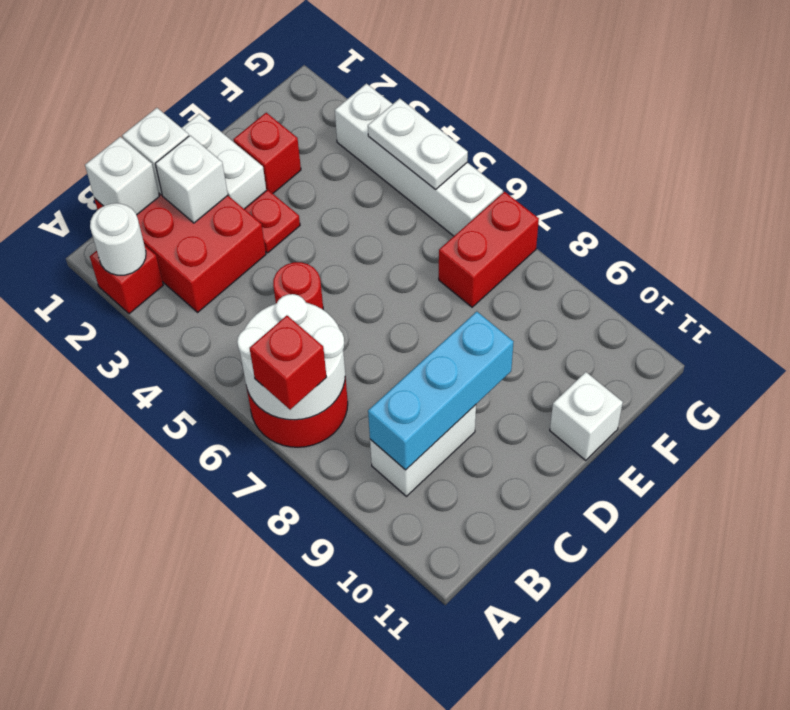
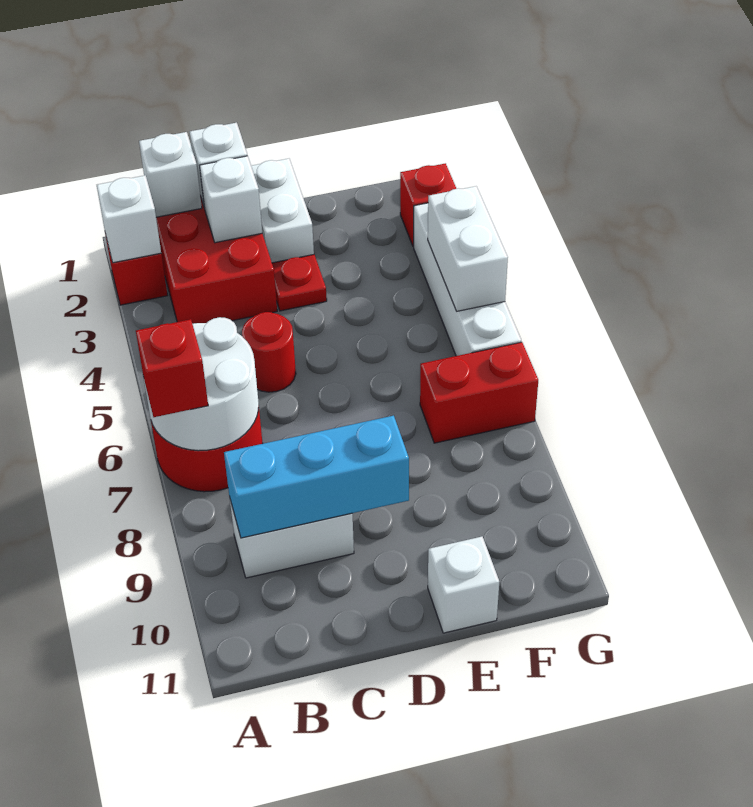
white round brick A2 level 2 -> white brick A2 level 2
red brick E2 level 1 -> red brick G2 level 1
white plate G4:G5 level 2 -> white brick G4:G5 level 2

